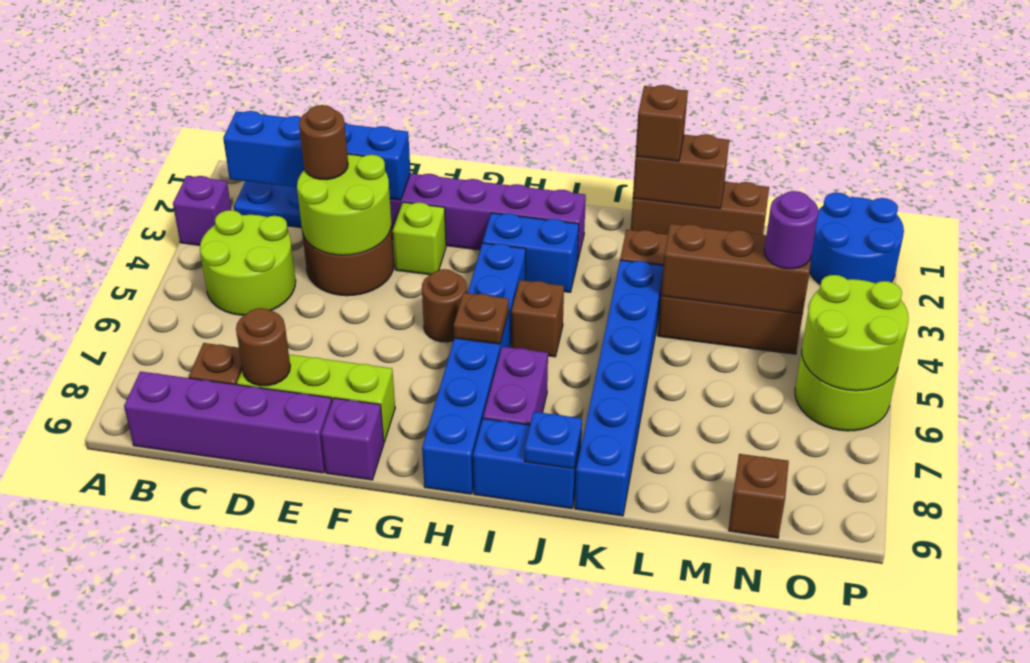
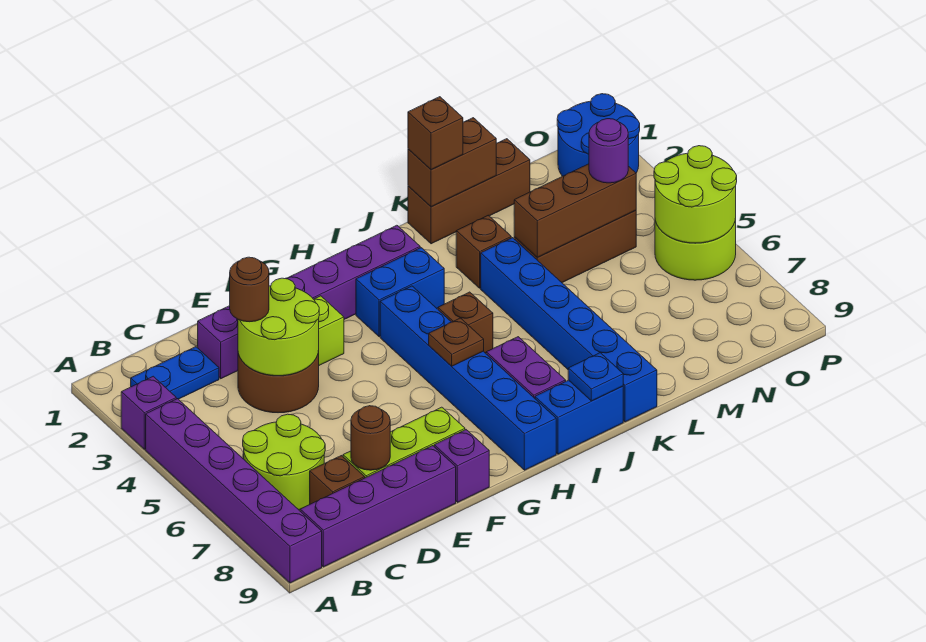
none -> purple brick A4:A9 level 1
blue brick B2:E2 level 2 -> none
lime round brick B4:C5 level 1 -> lime round brick B6:C7 level 1
brown round brick G5 level 1 -> none
brown brick N9 level 1 -> none

